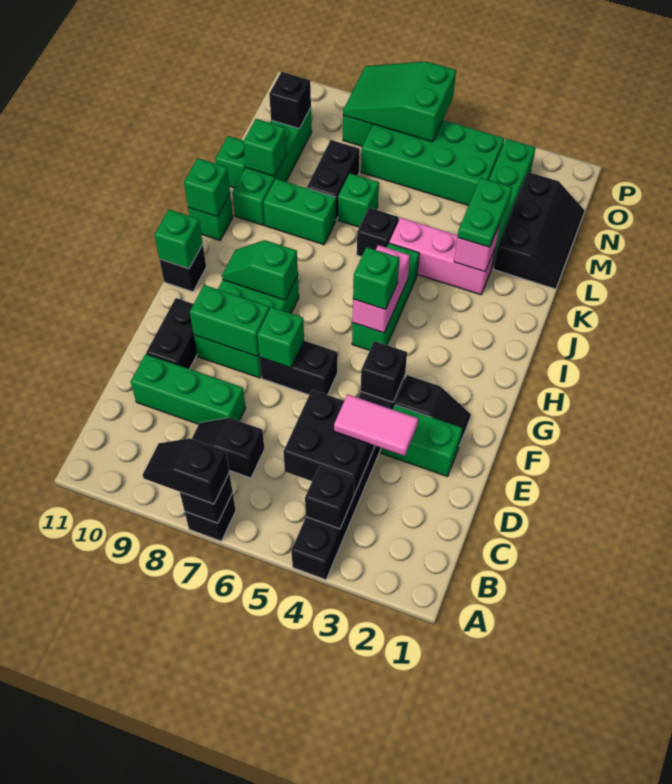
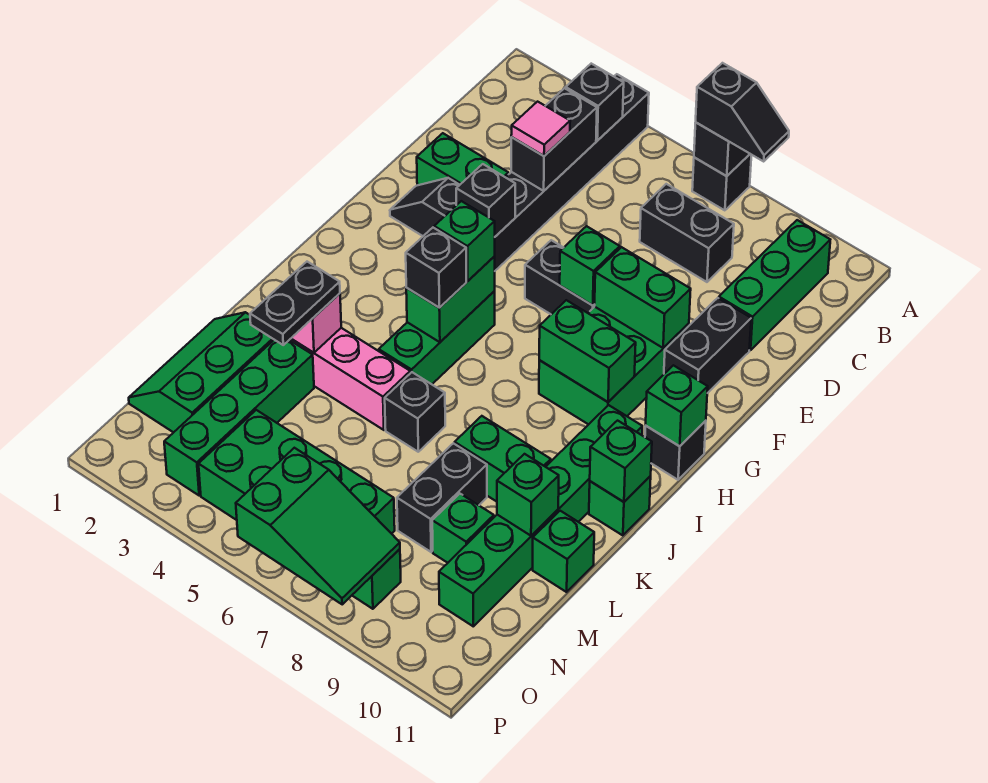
black brick C4:D5 level 2 -> black brick C4:D4 level 2
black slope C7:C8 level 1 top 7 -> black brick C7:C8 level 1
pink tile D3:D4 level 3 -> pink tile D4 level 3
green brick D8:D10 level 1 -> green brick B10:D10 level 1
pink brick H5:I5 level 2 -> green brick H5:I5 level 2
green slope H8:H9 level 2 top 8 -> green brick H8:H9 level 2
green plate K3:L3 level 3 -> black plate K3:L3 level 3
green brick K10:N10 level 1 -> green brick I10:N10 level 1
black slope L1:N2 level 1 top 2 -> green slope L1:N2 level 1 top 2
green brick L7 level 1 -> green brick M9 level 1
black brick N10 level 2 -> black brick I5 level 3

